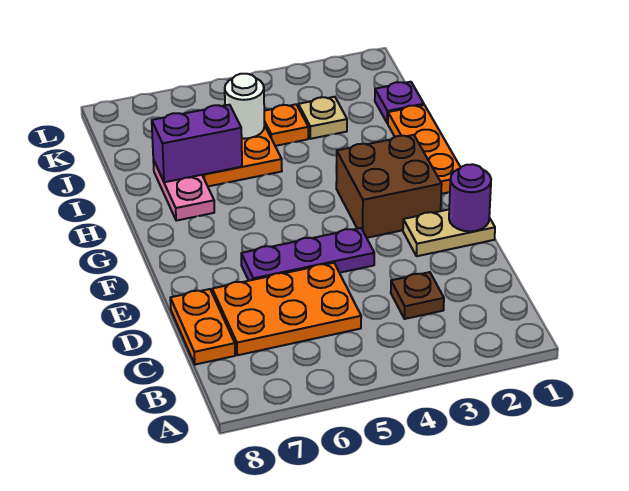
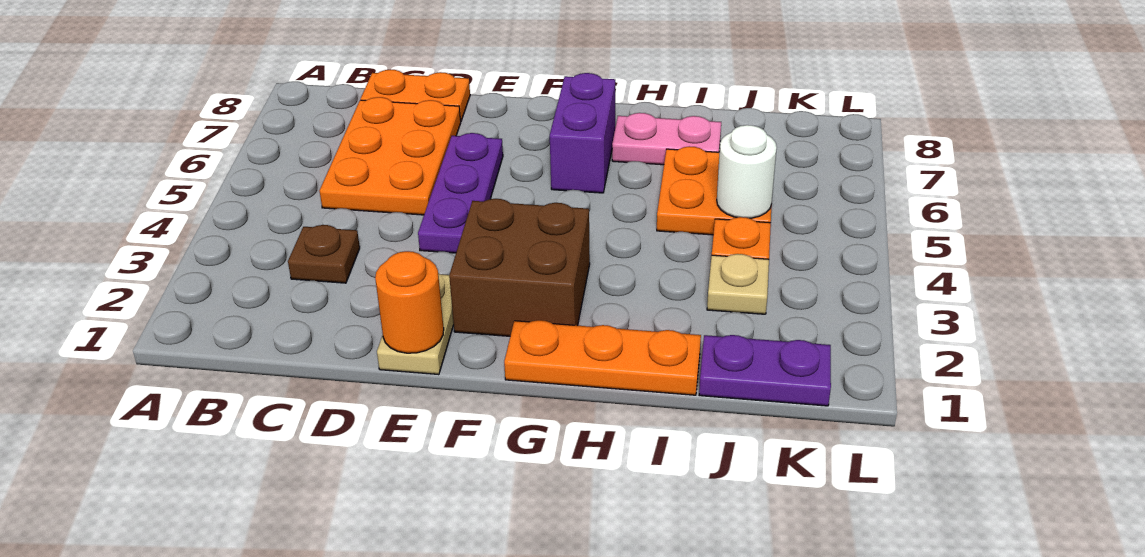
purple round brick E1 level 2 -> orange round brick E1 level 2
purple brick I6:I7 level 2 -> purple brick G6:G7 level 1
purple plate J1 level 1 -> purple plate J1:K1 level 1

